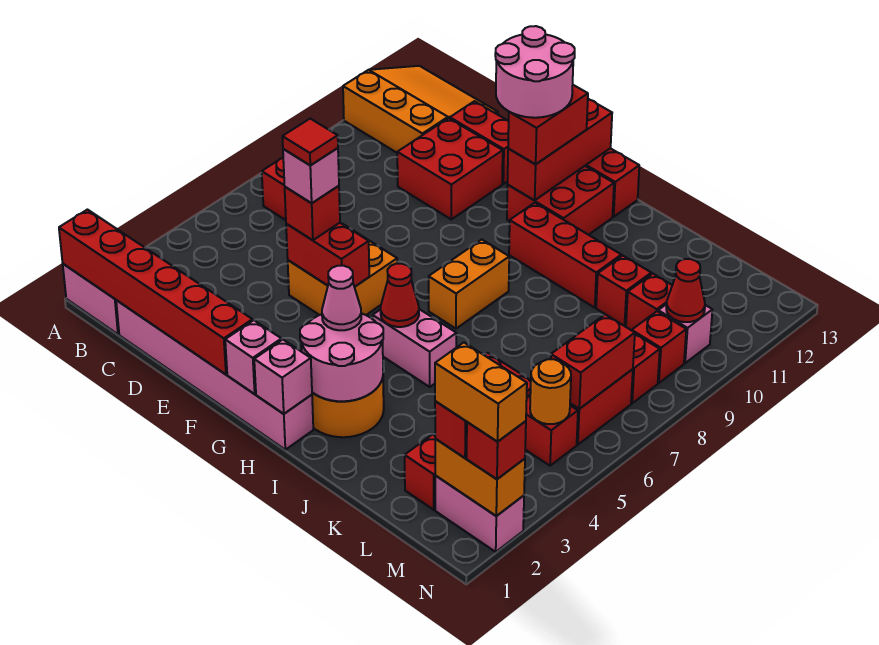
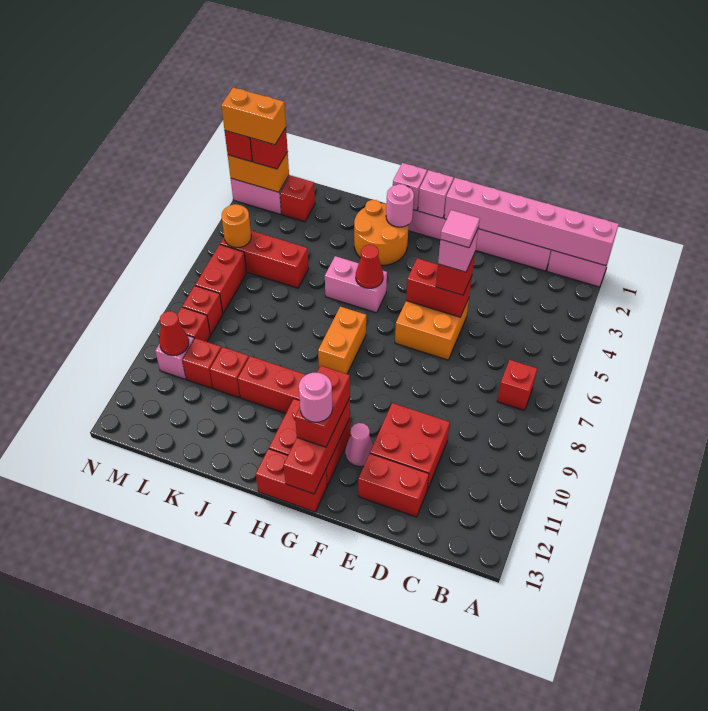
red brick A1:F1 level 2 -> pink brick A1:F1 level 2
orange slope A11:C13 level 1 top 11 -> none
red tile E5 level 5 -> pink tile E5 level 5
pink round brick F11:G12 level 4 -> pink round brick G12 level 4
pink round brick H2:I3 level 2 -> pink round brick H2 level 2
pink cone H3 level 3 -> pink cone F11 level 1
red brick M6:M7 level 2 -> none

